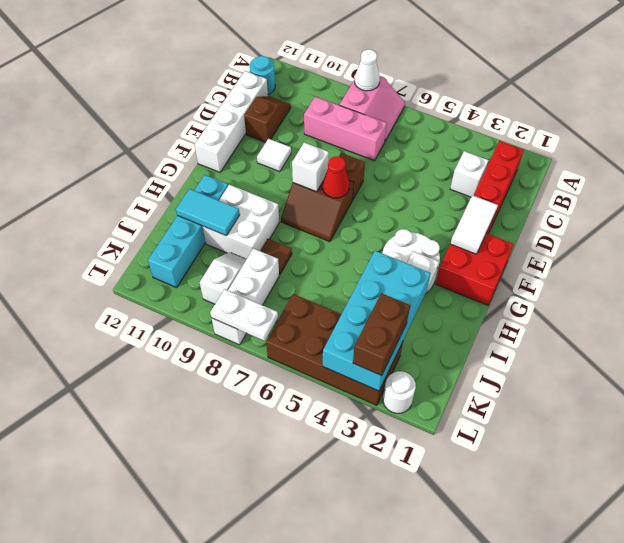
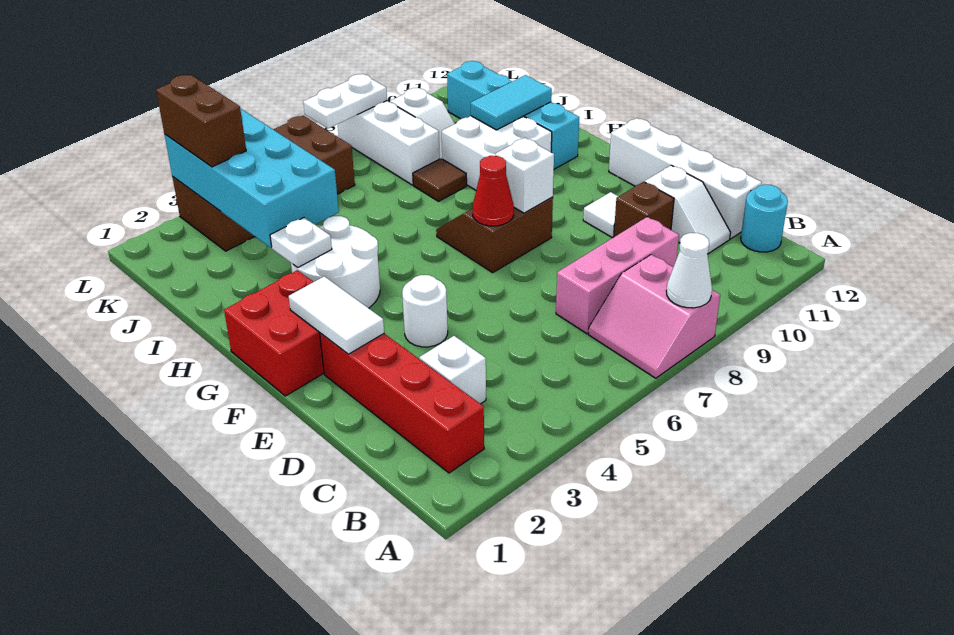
brown slope C11:D11 level 1 top D -> white slope C11:D11 level 1 top D
brown brick E7 level 1 -> brown brick D10 level 1
white round brick L2 level 1 -> white round brick E4 level 1

